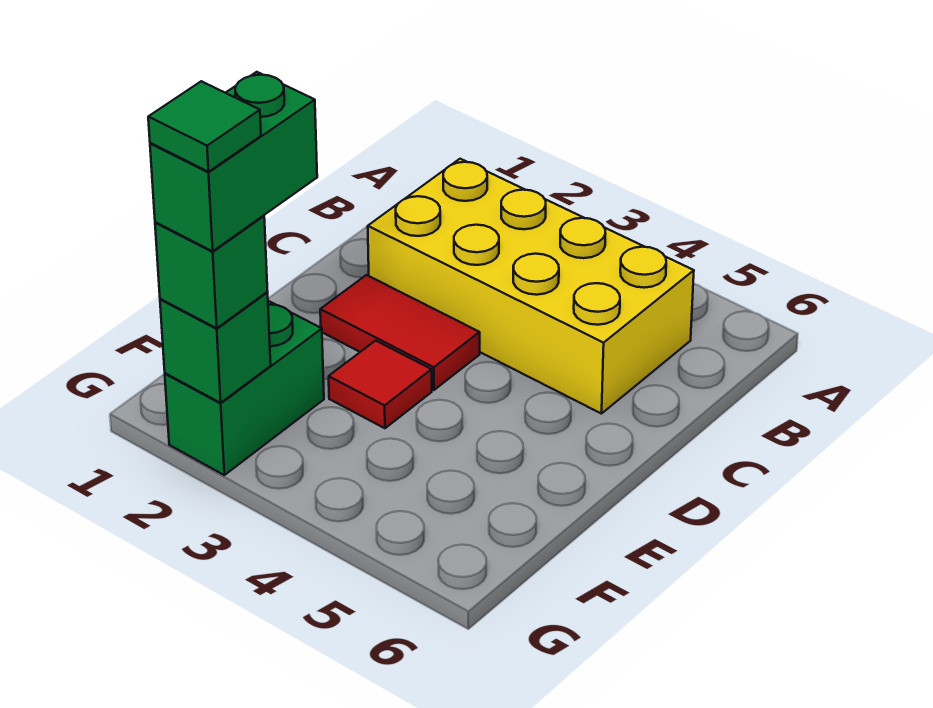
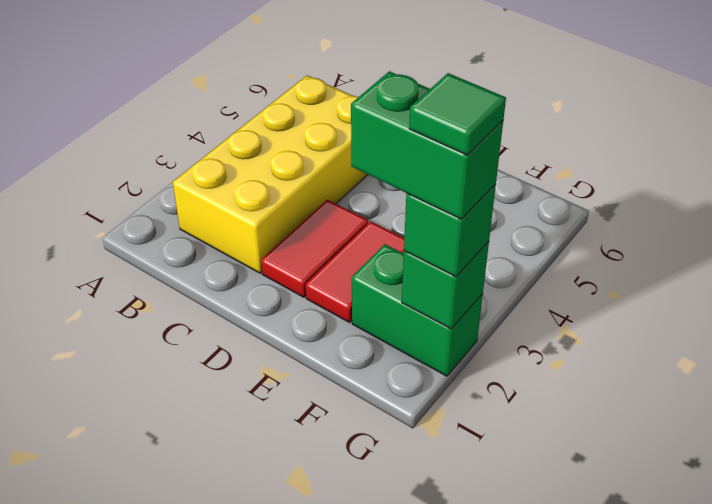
red tile E3 level 1 -> red tile E2:E3 level 1

